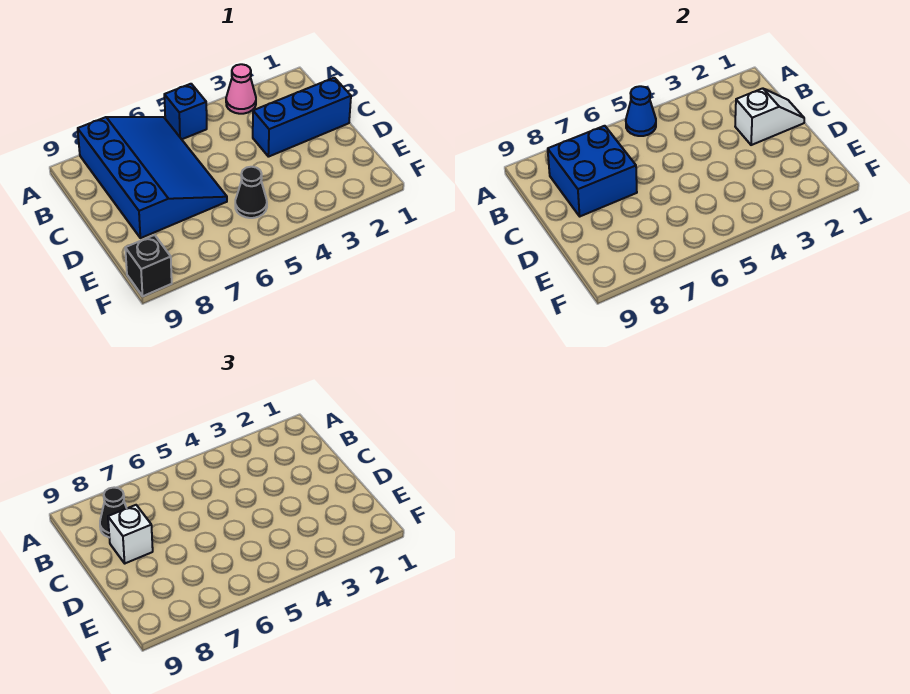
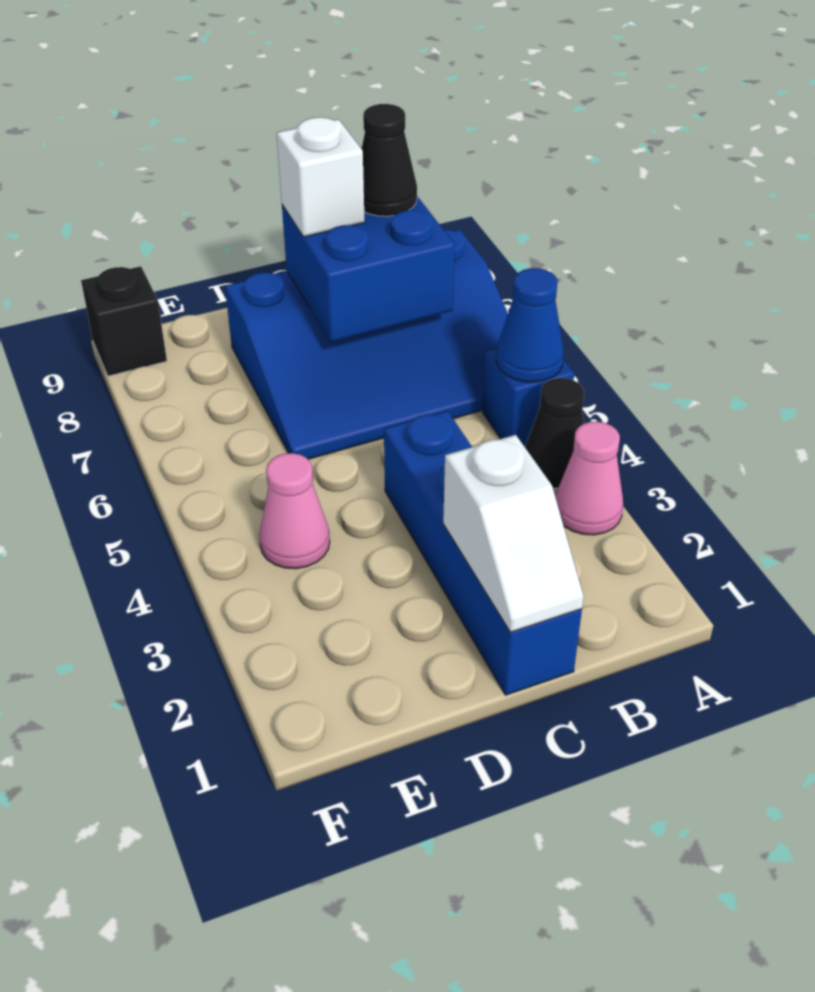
blue brick C1:C3 level 1 -> blue brick C1:C4 level 1
none -> pink cone E4 level 1
black cone E5 level 1 -> black cone A4 level 1

